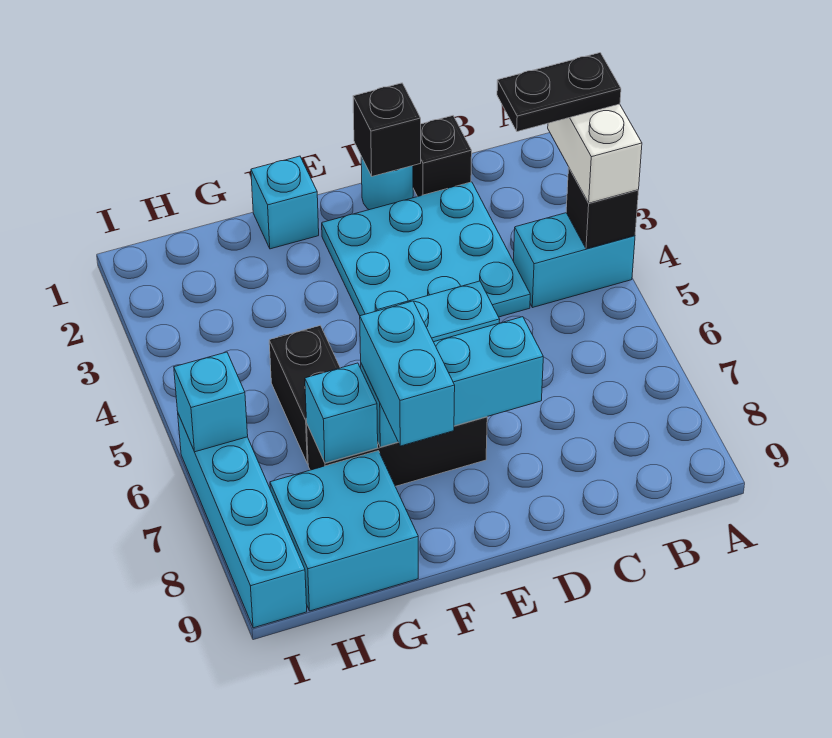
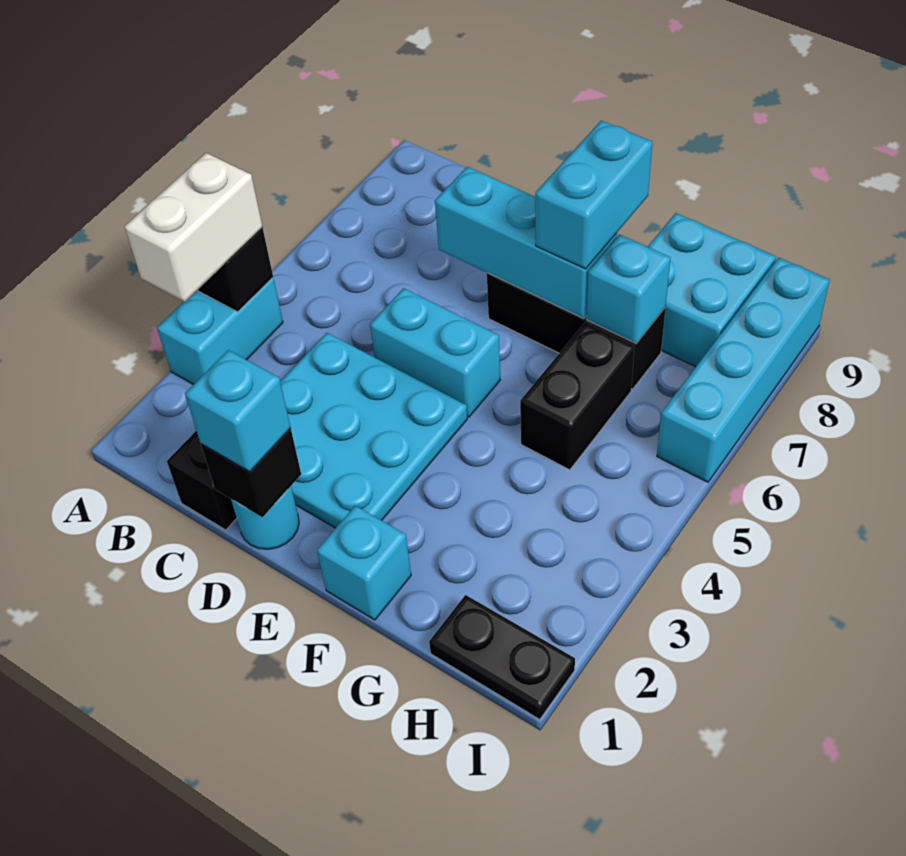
black plate A3:B3 level 4 -> black plate H1:I1 level 1
cyan brick A4:B4 level 1 -> cyan brick A3:A4 level 1
cyan brick I6 level 2 -> cyan brick D1 level 3

